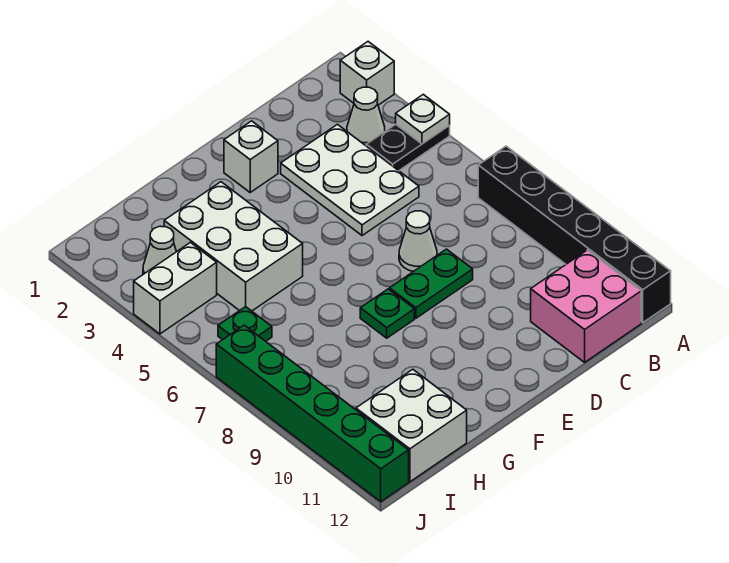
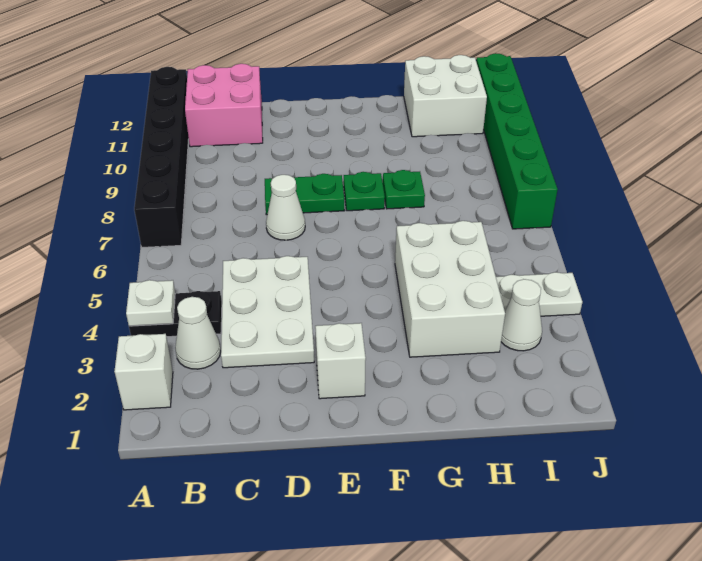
white brick I4:J4 level 1 -> white plate I4:J4 level 1
green plate I6 level 1 -> green plate G8 level 1

